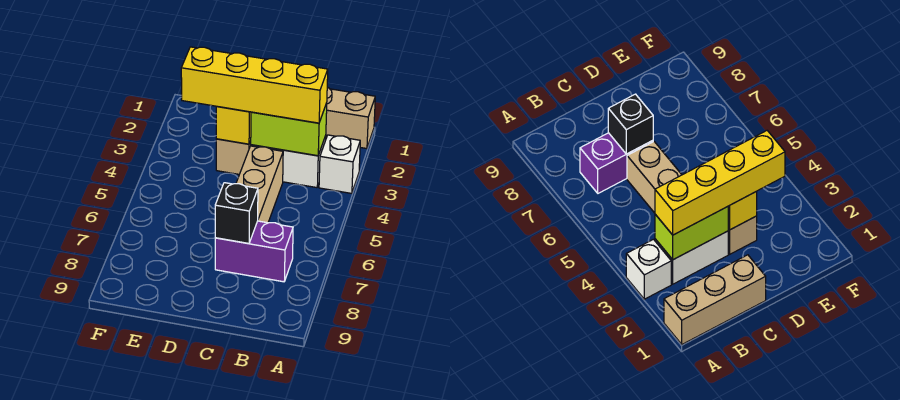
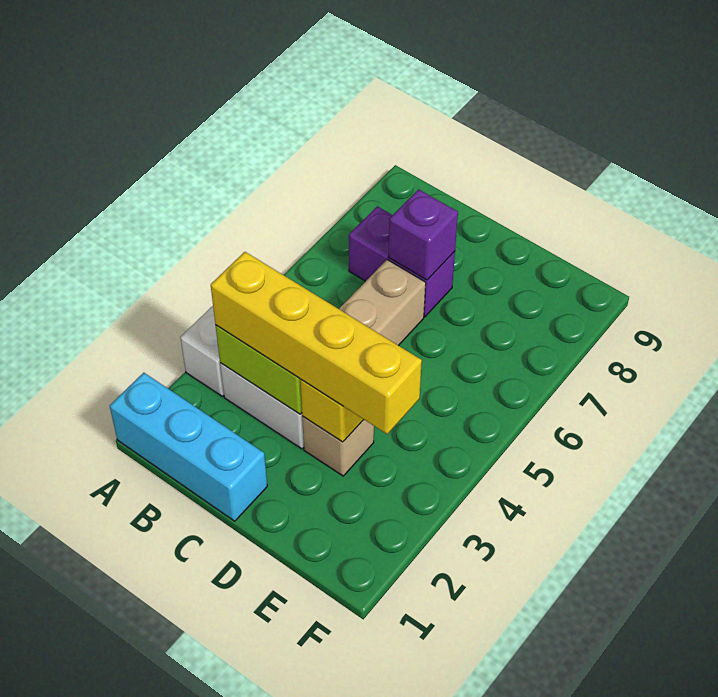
tan brick A1:C1 level 1 -> cyan brick A1:C1 level 1
black brick C7 level 2 -> purple brick C7 level 2

